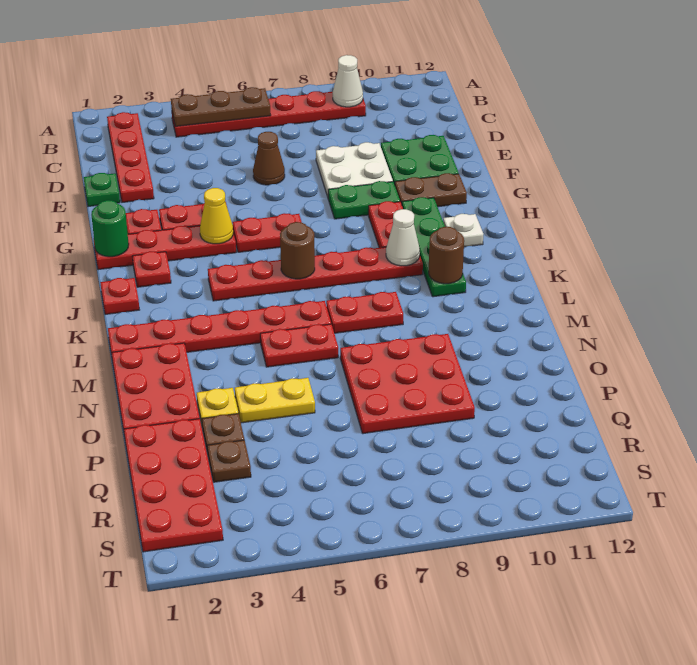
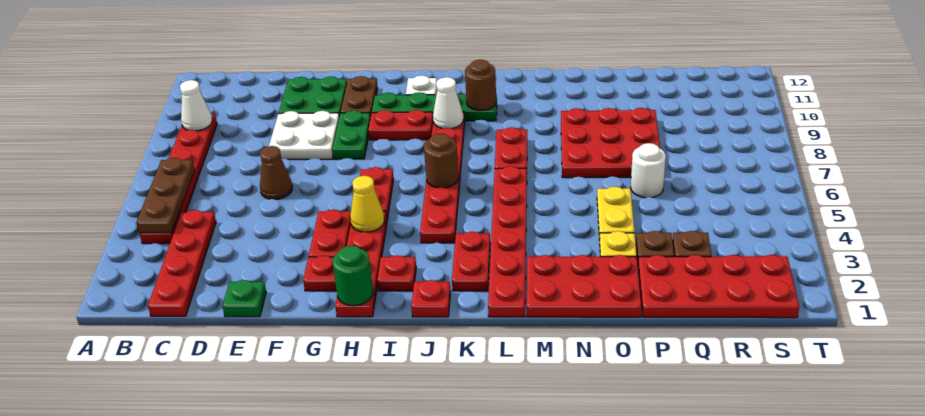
red plate B2:E2 level 1 -> red plate C1:C4 level 1
red plate M5:M6 level 1 -> red plate K2:K3 level 1
none -> white round brick P6 level 1

